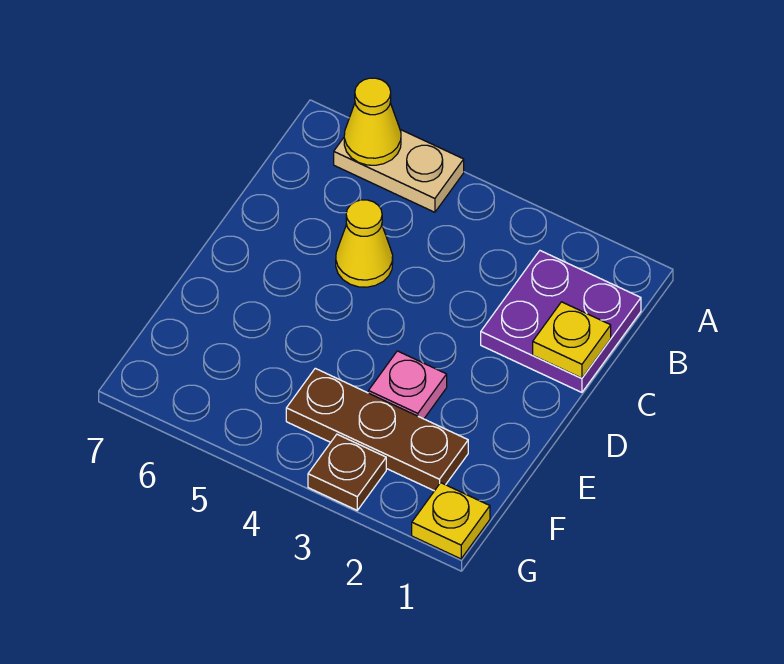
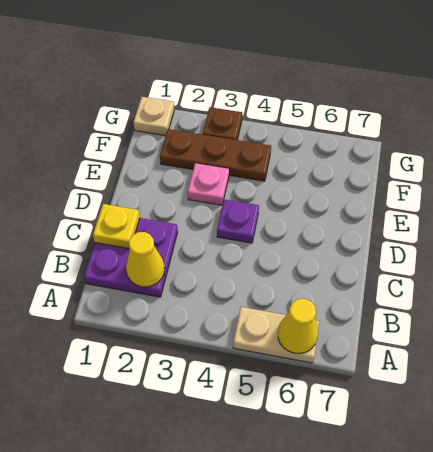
yellow cone C5 level 1 -> yellow cone B2 level 2
none -> purple plate D4 level 1
yellow plate G1 level 1 -> tan plate G1 level 1

